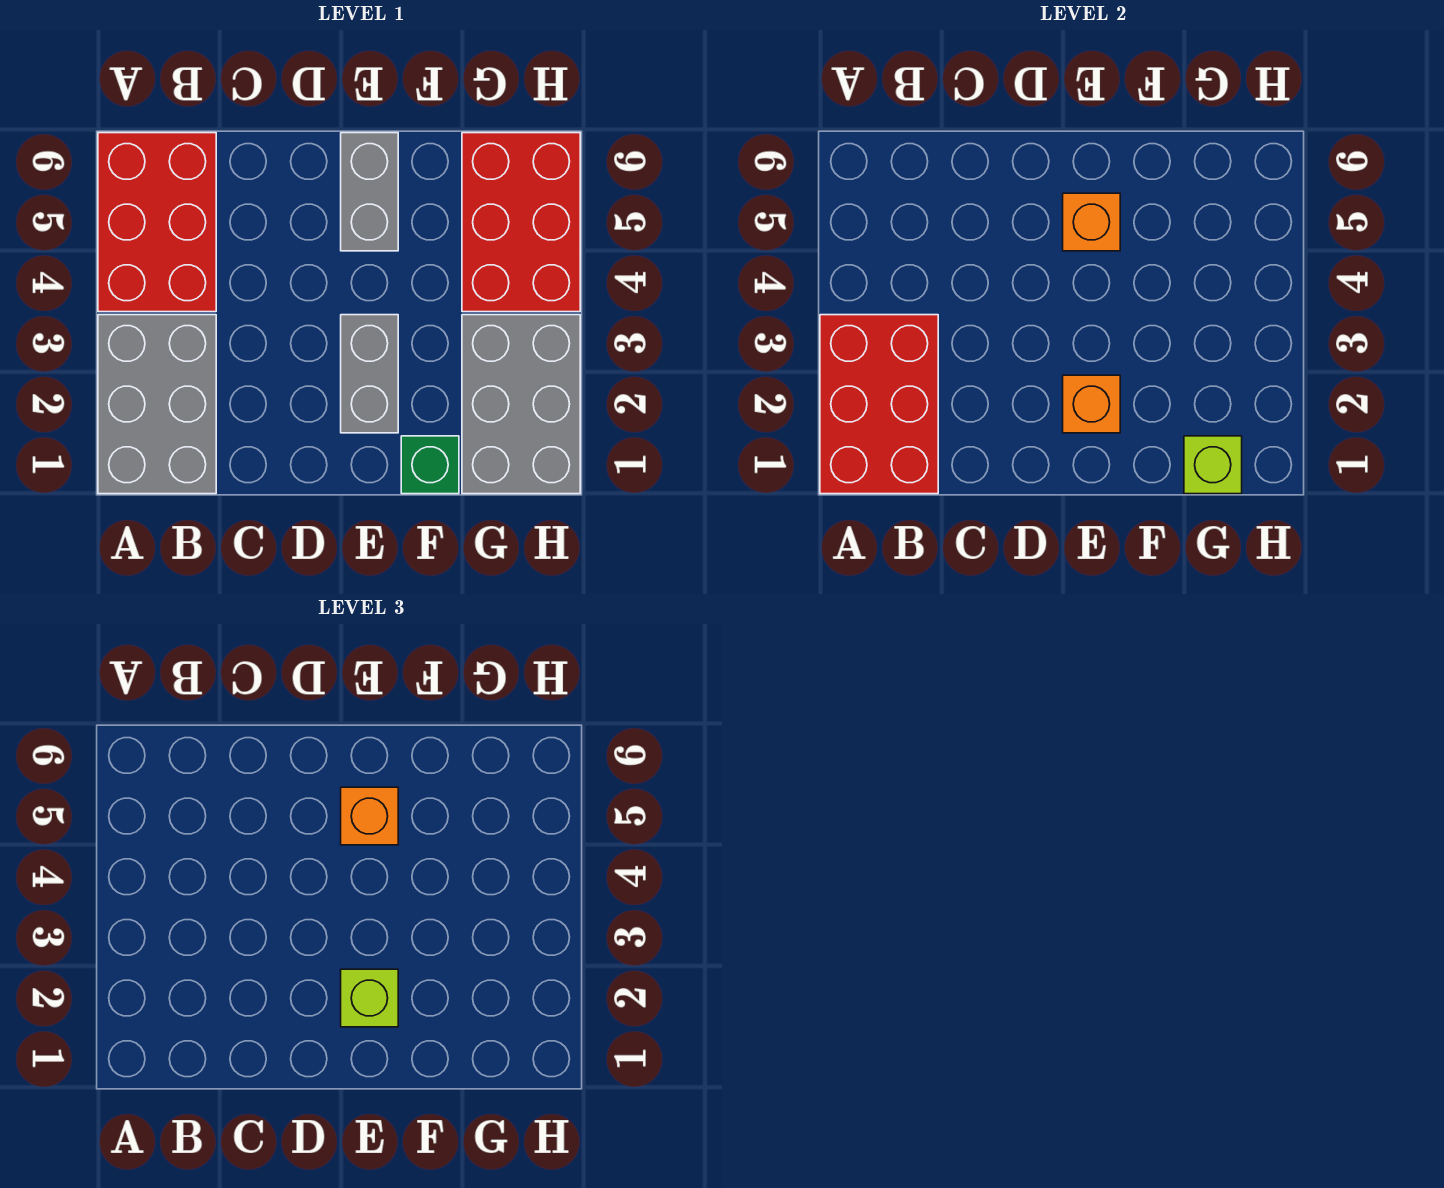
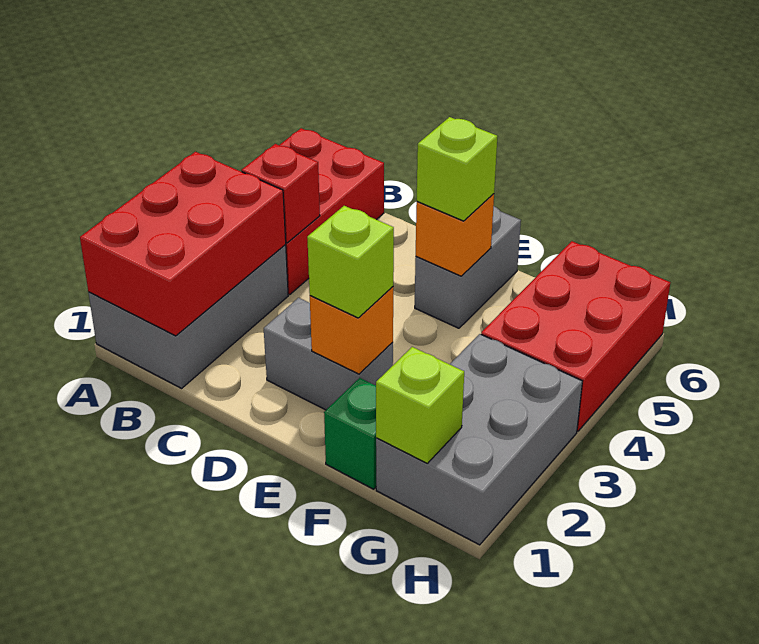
none -> red brick B4 level 2
grey brick E2:E3 level 1 -> grey brick D2:E2 level 1
orange brick E5 level 3 -> lime brick E5 level 3

